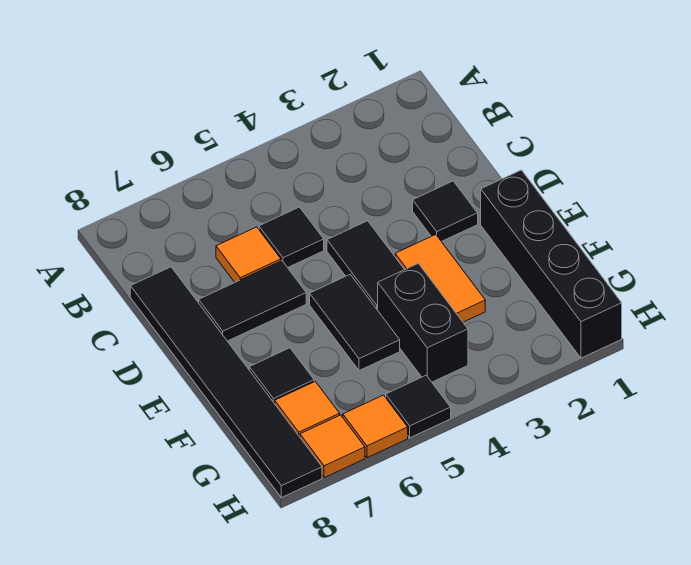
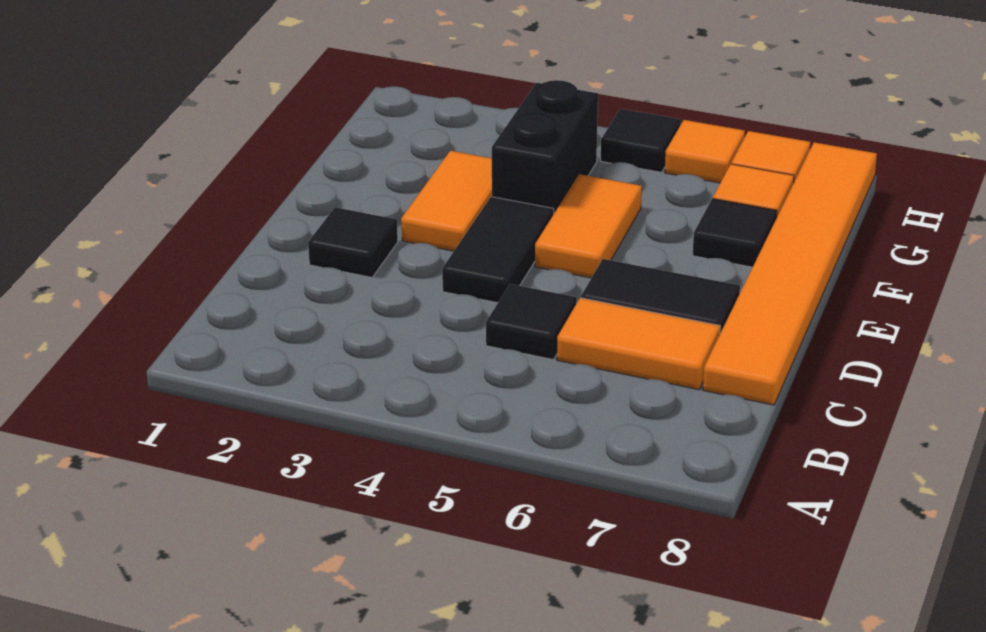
orange tile C6 level 1 -> orange tile C6:C7 level 1
black tile C8:H8 level 1 -> orange tile C8:H8 level 1
black brick E1:H1 level 1 -> none
black tile E5:F5 level 1 -> orange tile E5:F5 level 1

